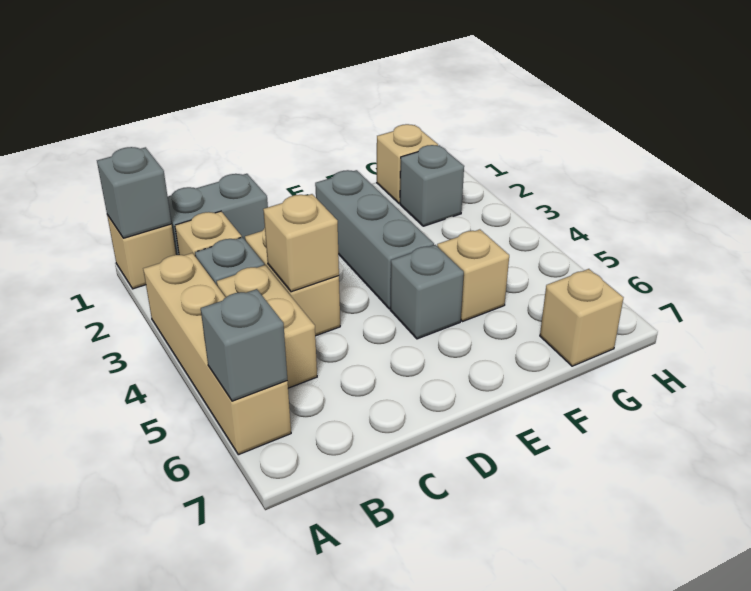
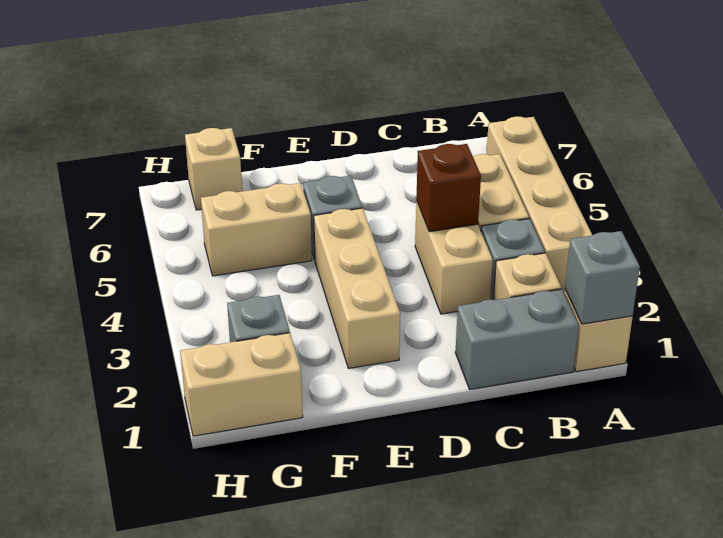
grey brick A6 level 2 -> none
tan brick C4 level 2 -> brown brick C4 level 2
grey brick E2:E4 level 1 -> tan brick E2:E4 level 1
tan brick F5 level 1 -> tan brick F5:G5 level 1
tan brick G1 level 1 -> tan brick G1:H1 level 1

